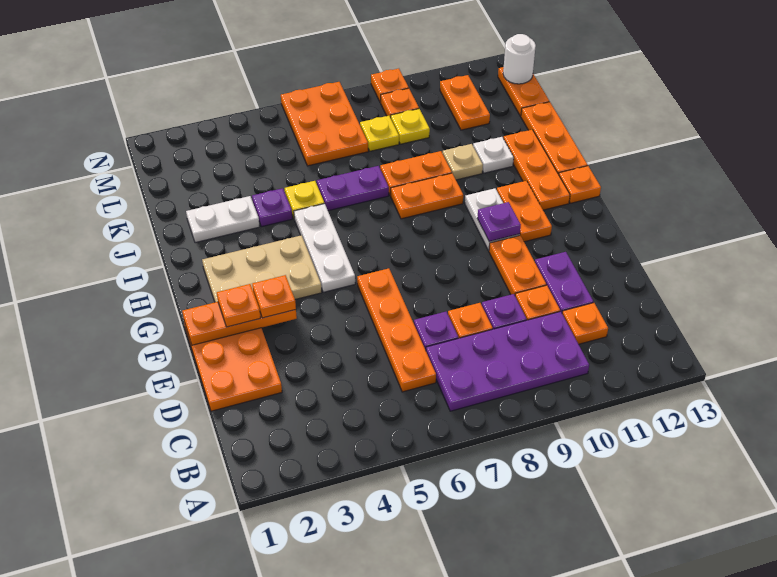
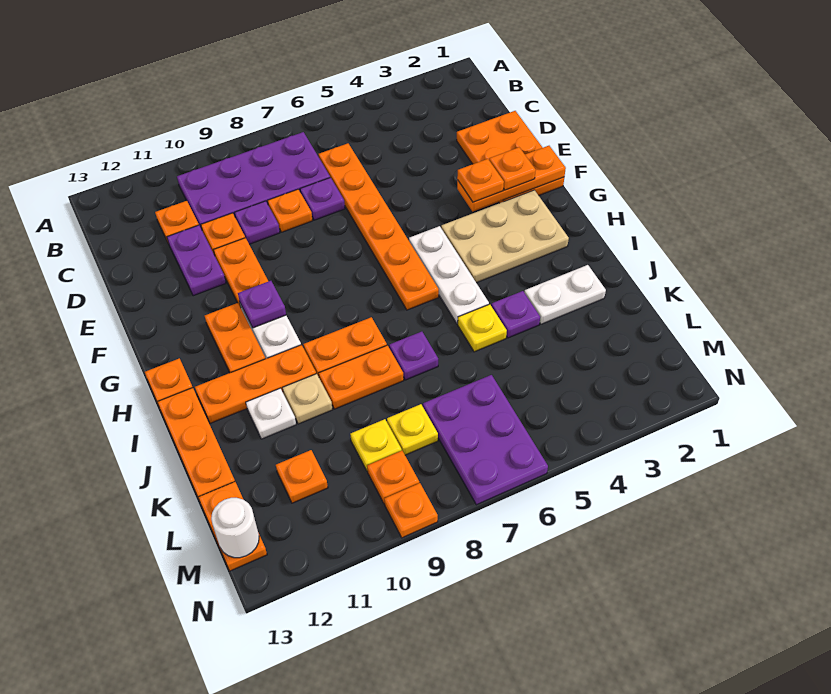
orange plate C6:F6 level 1 -> orange plate C6:H6 level 1
orange plate H12:J12 level 1 -> orange plate I10:I12 level 1
purple plate J6:J7 level 1 -> purple plate J7 level 1
orange plate L6:N7 level 1 -> purple plate L6:N7 level 1
orange plate L11:M11 level 1 -> orange plate L11 level 1

